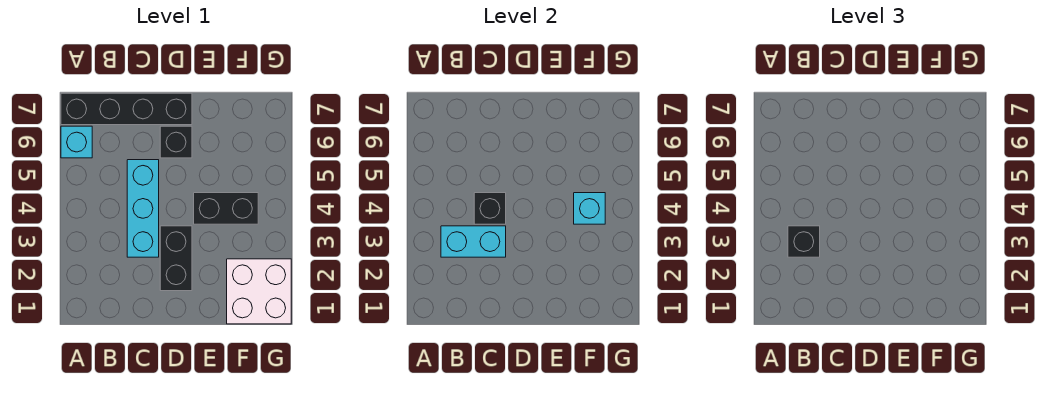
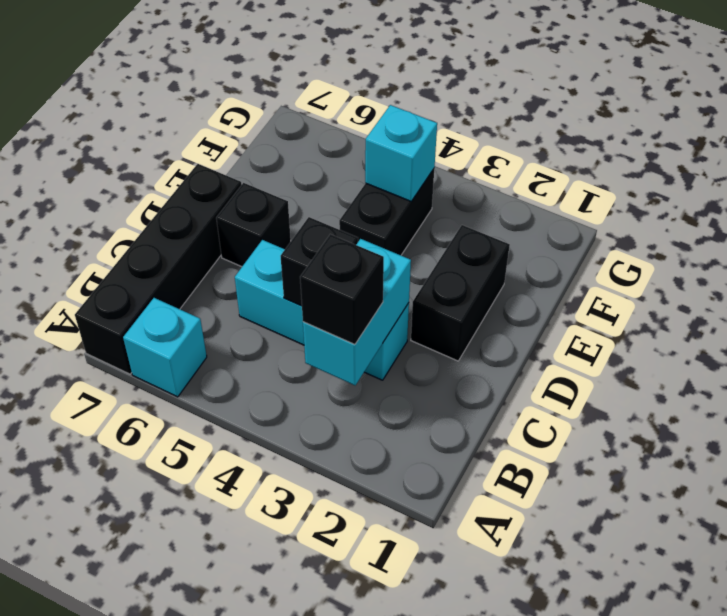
black brick D2:D3 level 1 -> black brick D2:E2 level 1
white brick F1:G2 level 1 -> none

